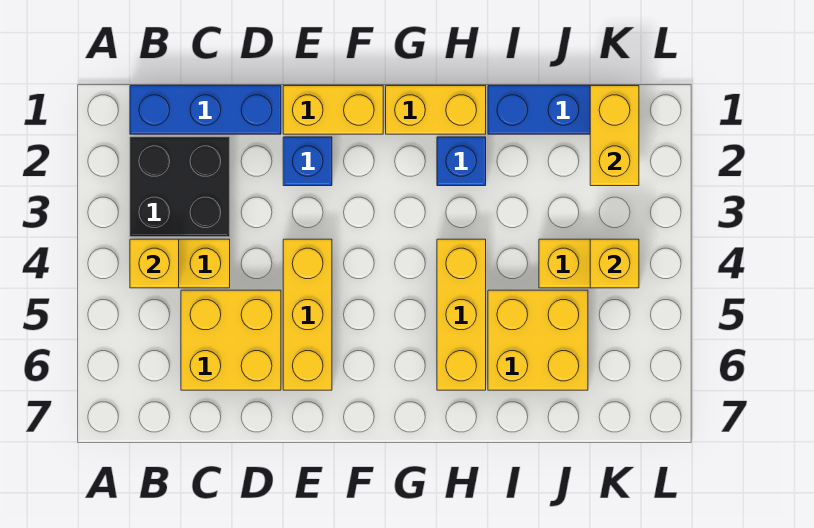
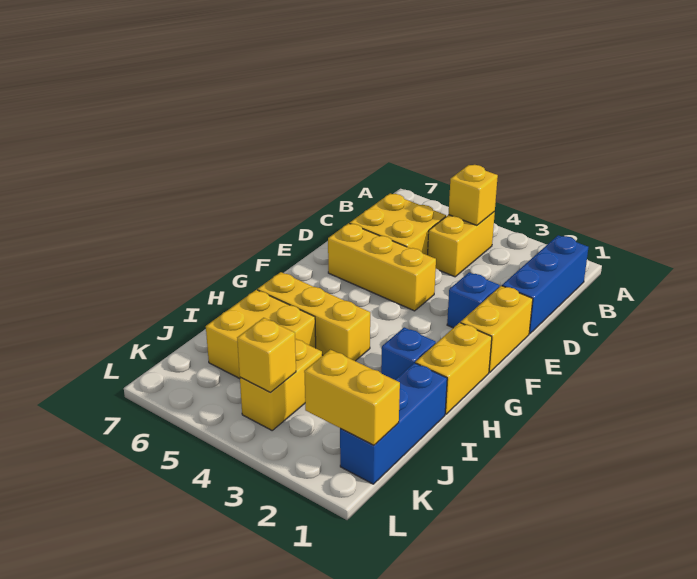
black brick B2:C3 level 1 -> none

